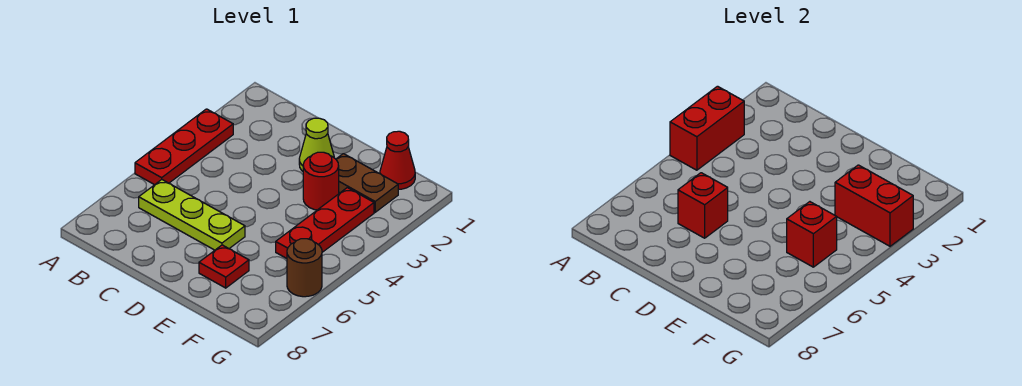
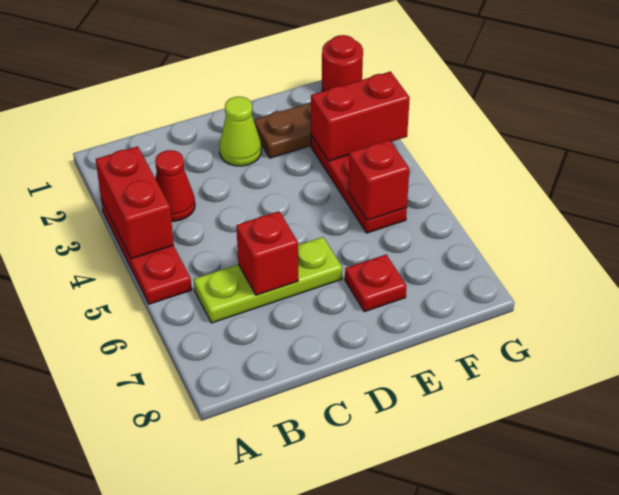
red round brick E3 level 1 -> red round brick G1 level 1
red cone F1 level 1 -> red cone B3 level 1
brown round brick G6 level 1 -> none

